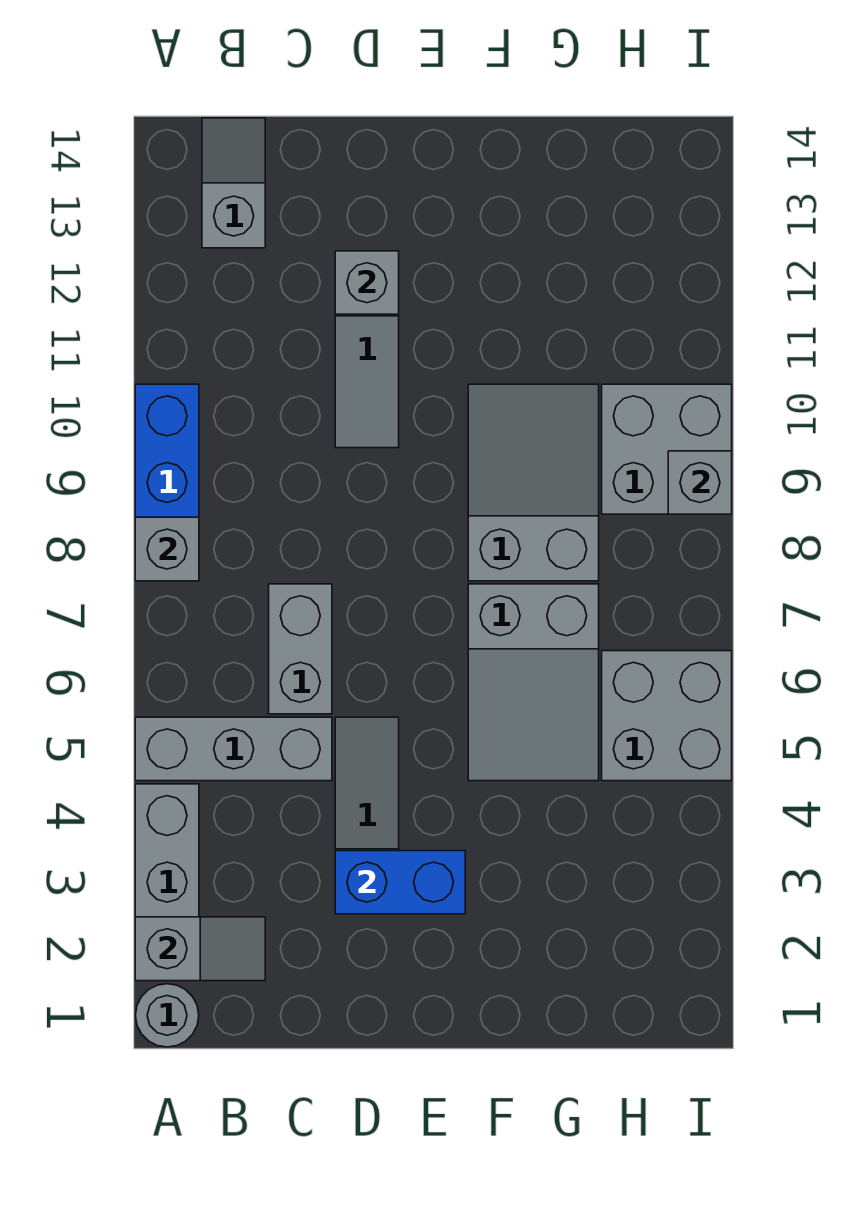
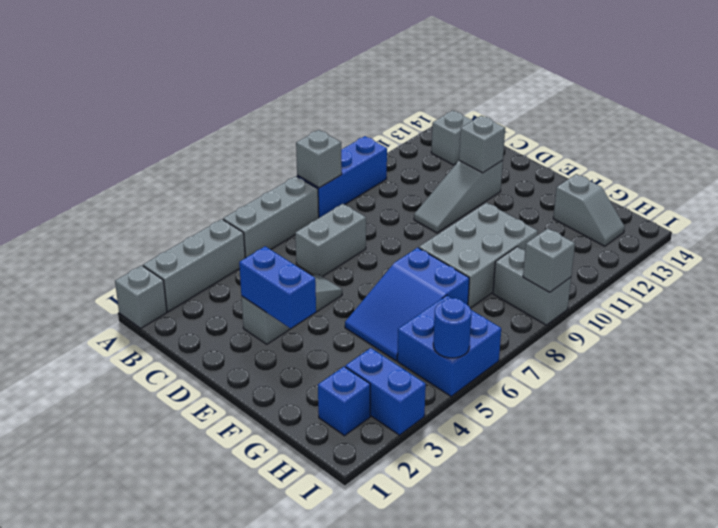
grey round brick A1 level 1 -> grey brick A1 level 1
grey slope A2:B2 level 2 top A -> grey slope G13:H13 level 1 top G
grey brick A5:C5 level 1 -> grey brick A5:A7 level 1
grey slope F5:G7 level 1 top 7 -> blue slope F5:G7 level 1 top 7
grey slope F8:G10 level 1 top 8 -> grey brick F8:G10 level 1
none -> blue brick H2 level 1
none -> blue brick H3:I3 level 1
grey brick H5:I6 level 1 -> blue brick H5:I6 level 1
grey brick H9:I10 level 1 -> grey brick H9:I9 level 1
none -> blue round brick I5 level 2

